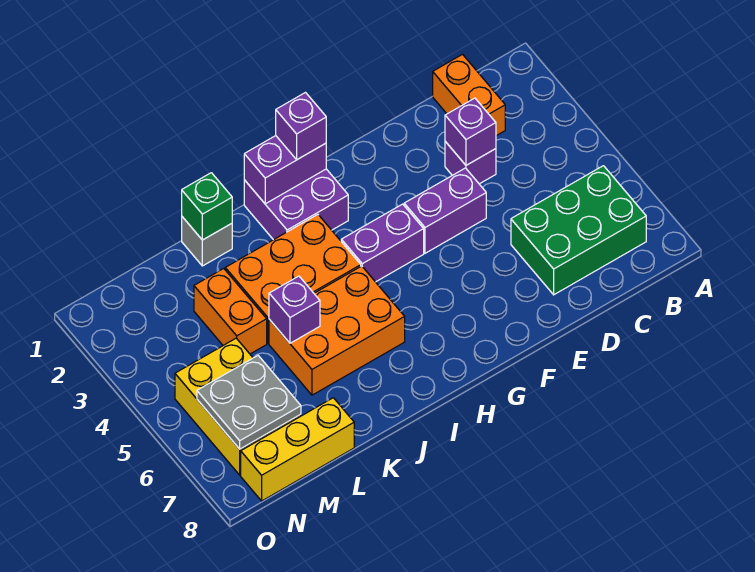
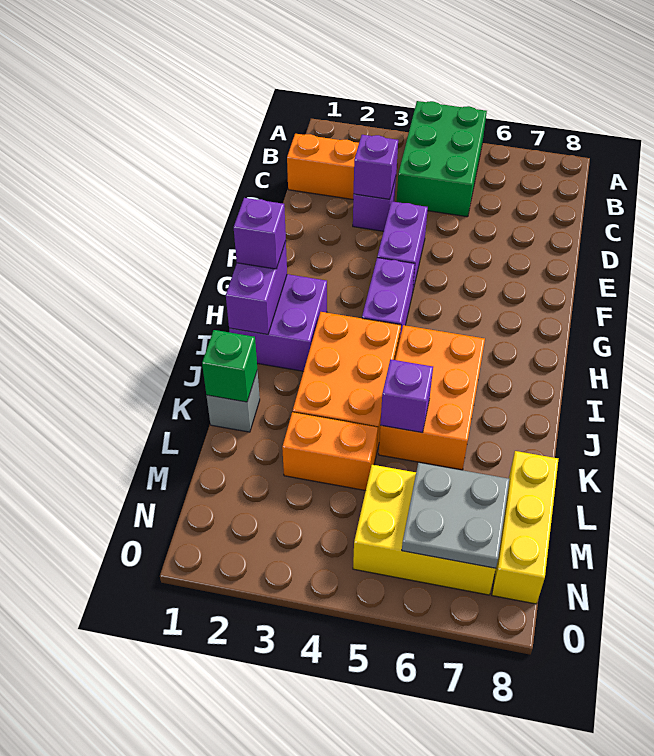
green brick B6:D7 level 1 -> green brick A4:C5 level 1

